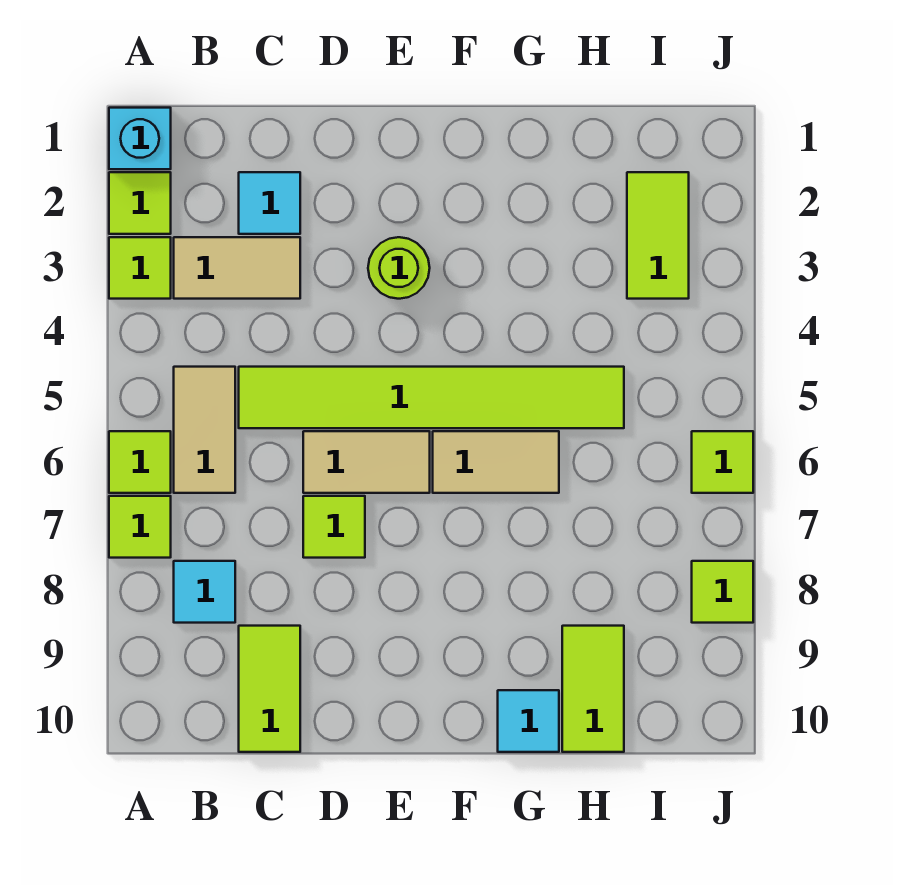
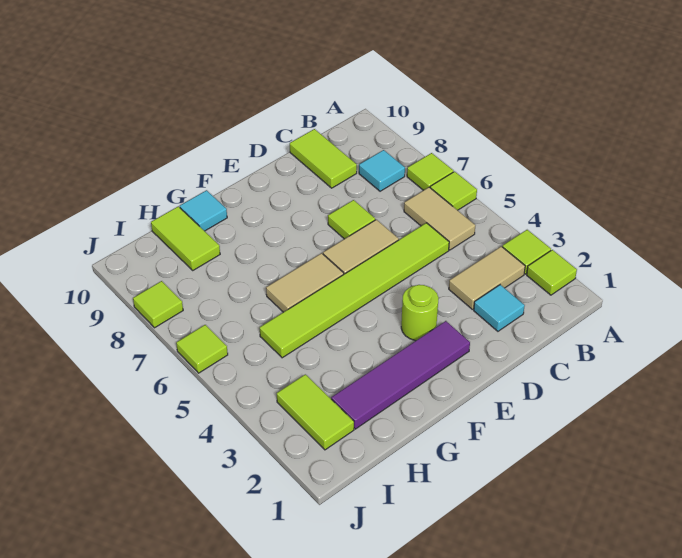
cyan brick A1 level 1 -> none
none -> purple tile E2:H2 level 1

